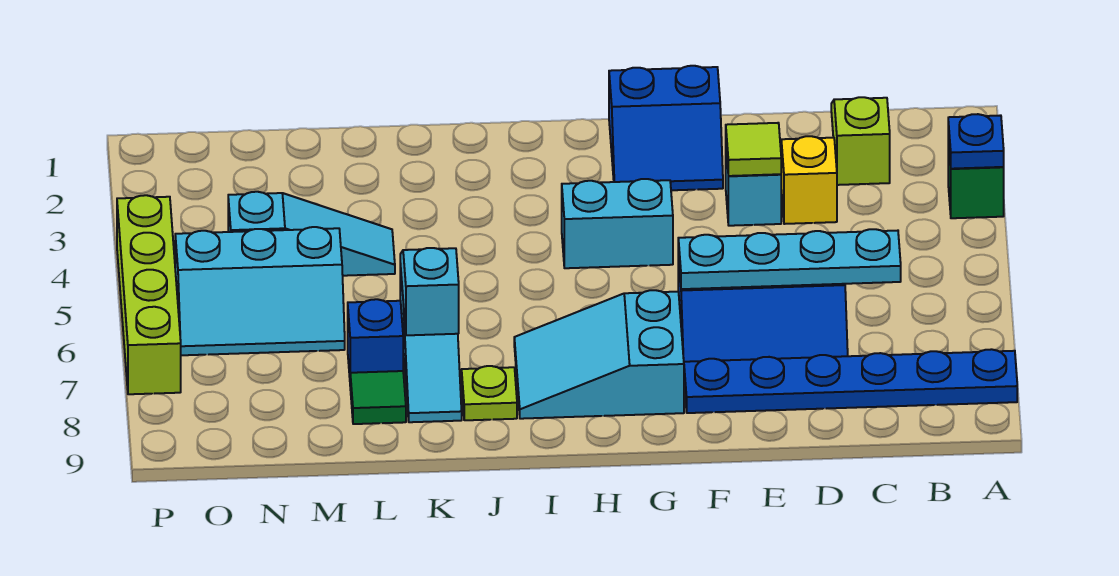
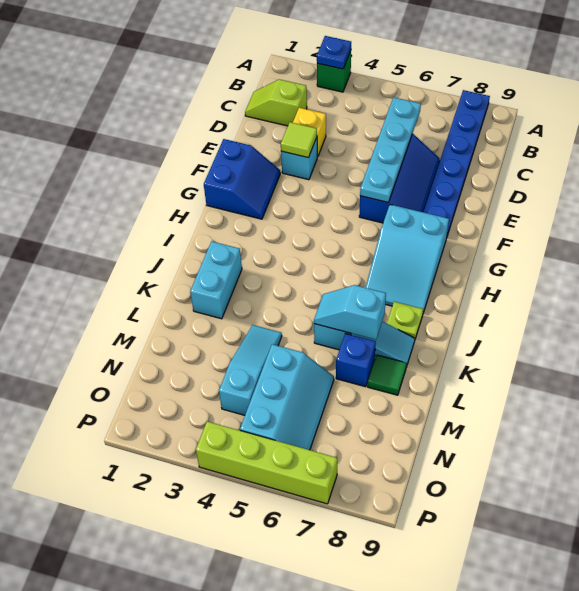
cyan brick G4:H4 level 1 -> cyan brick J2:K2 level 1

